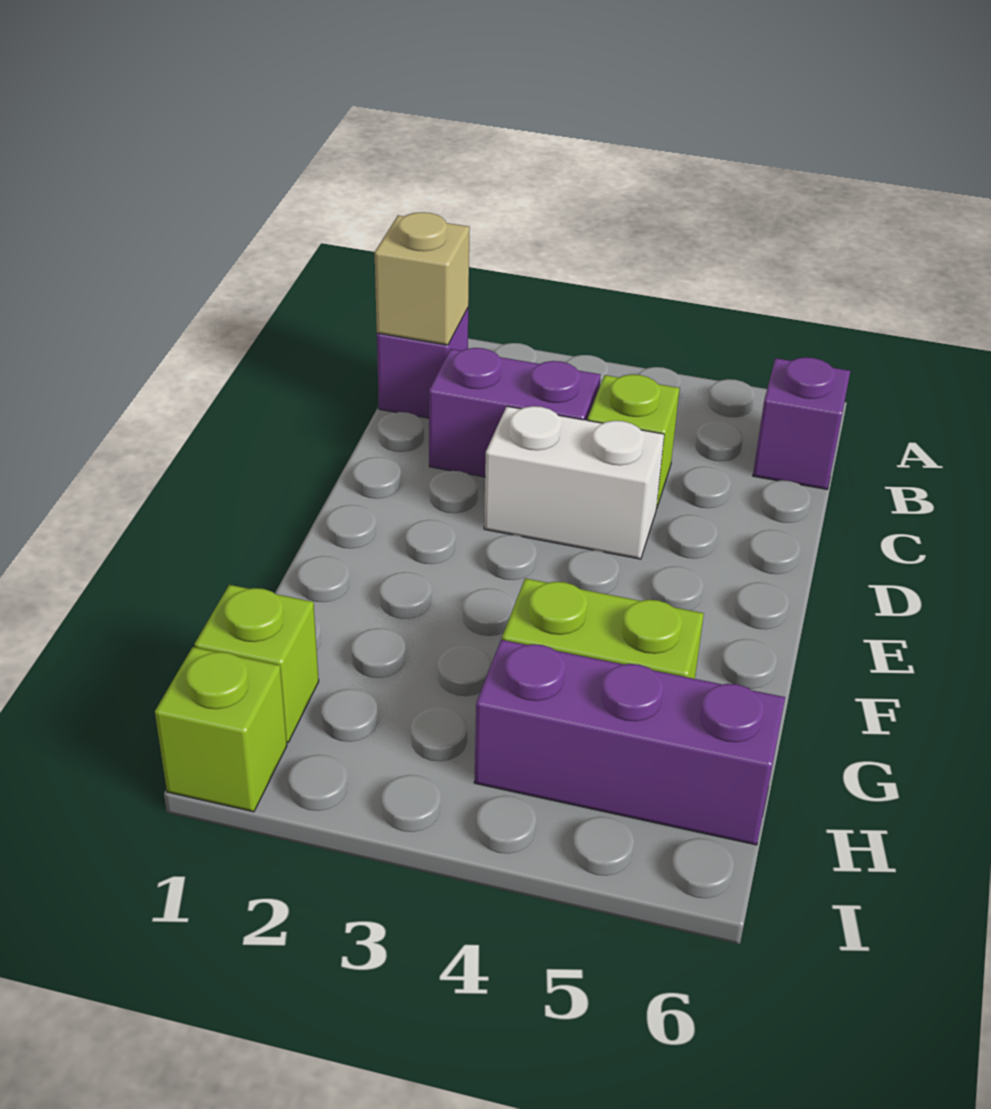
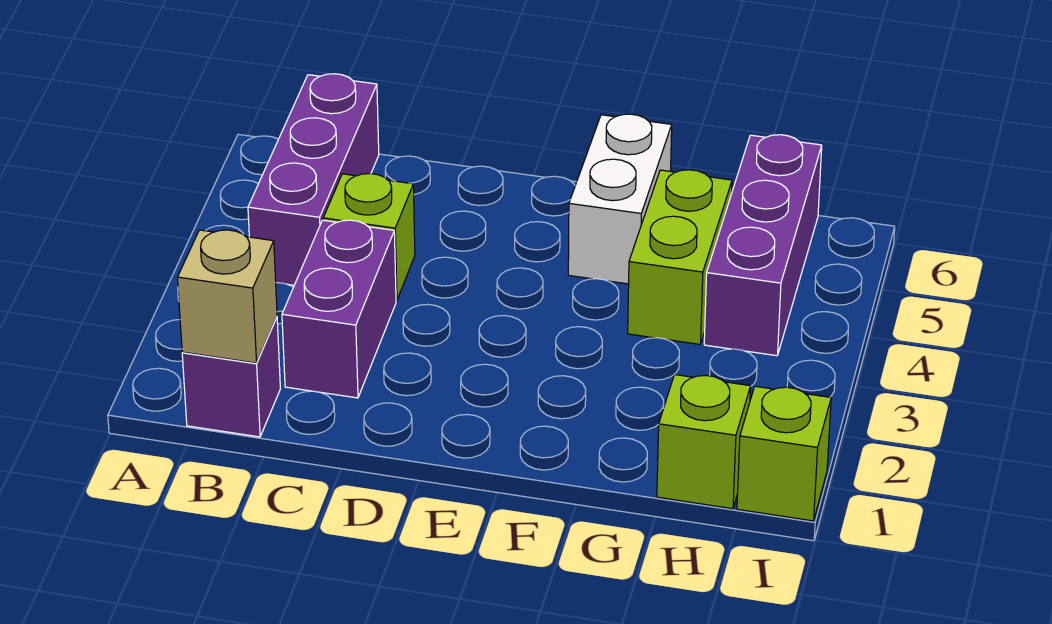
purple brick B6 level 1 -> purple brick B4:B6 level 1
white brick D3:D4 level 1 -> white brick F5:F6 level 1

